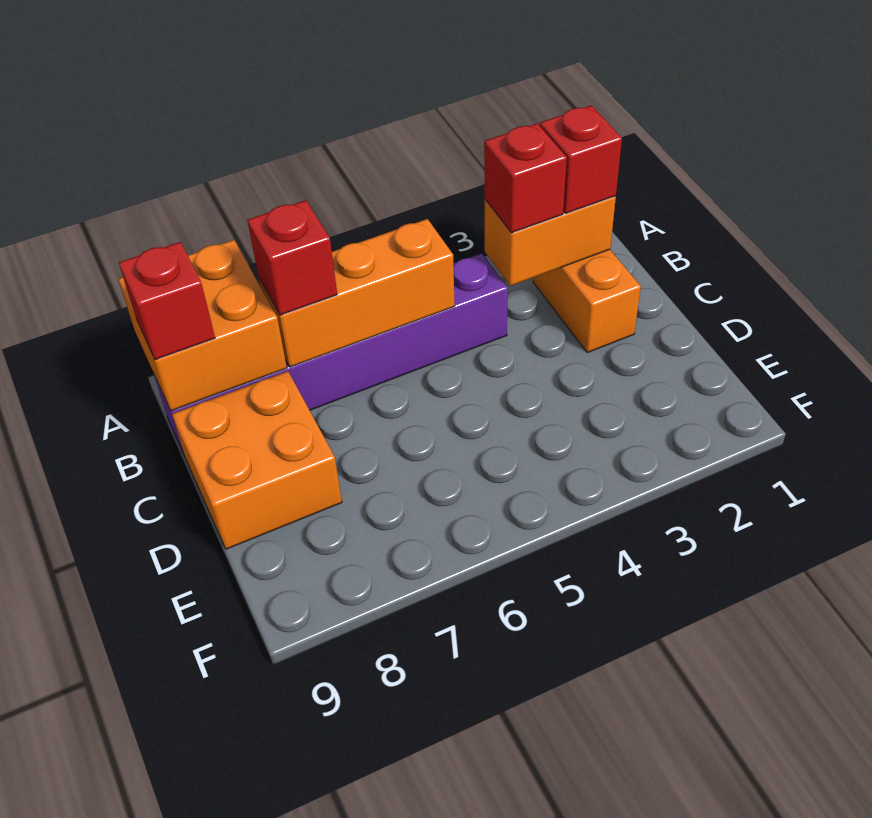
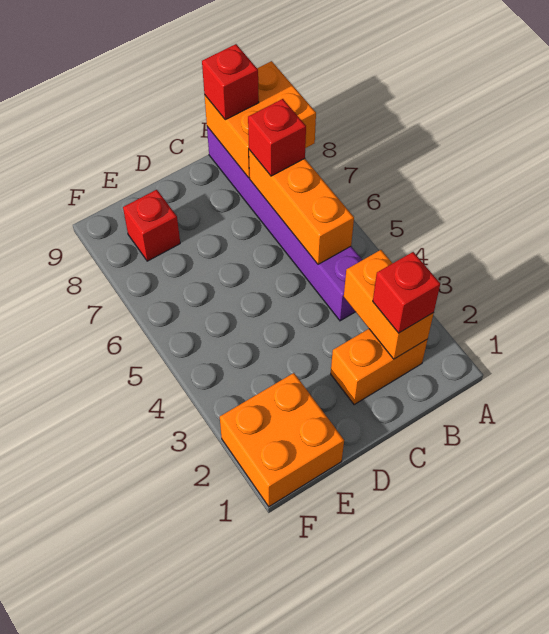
red brick B3 level 3 -> red brick E8 level 1
orange brick C8:D9 level 1 -> orange brick E1:F2 level 1

